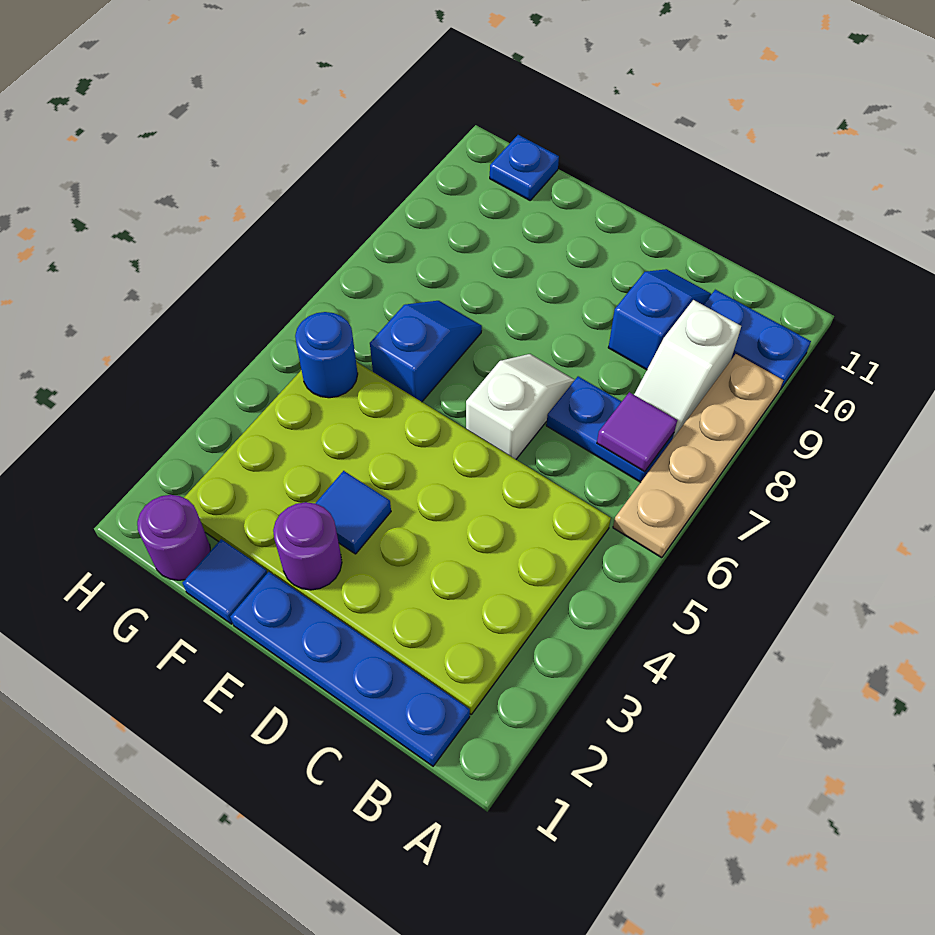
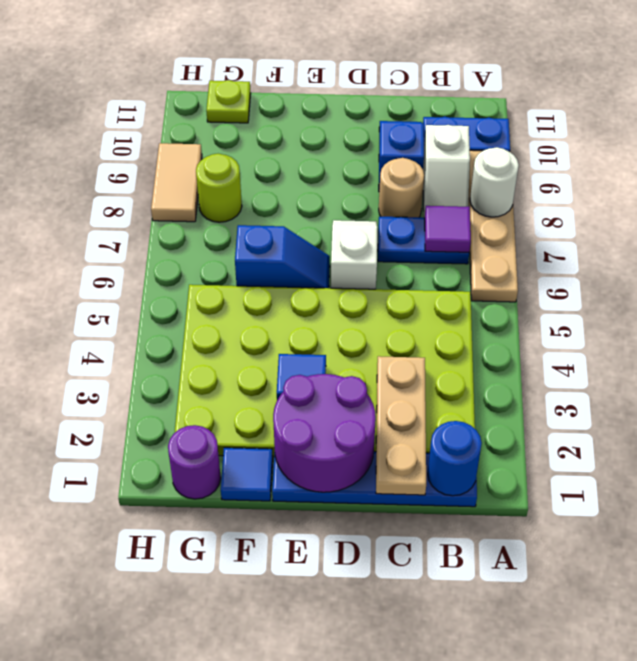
none -> white round brick A8 level 2
none -> tan plate C1:C3 level 2
none -> tan round brick C8 level 1
purple round brick E2 level 2 -> purple round brick D1:E2 level 2
blue slope F6:F7 level 1 top 6 -> blue slope E6:F6 level 1 top F
blue round brick G5 level 2 -> blue round brick B1 level 2
none -> lime round brick G8 level 1
blue plate G11 level 1 -> lime plate G11 level 1
none -> tan tile H8:H9 level 1

